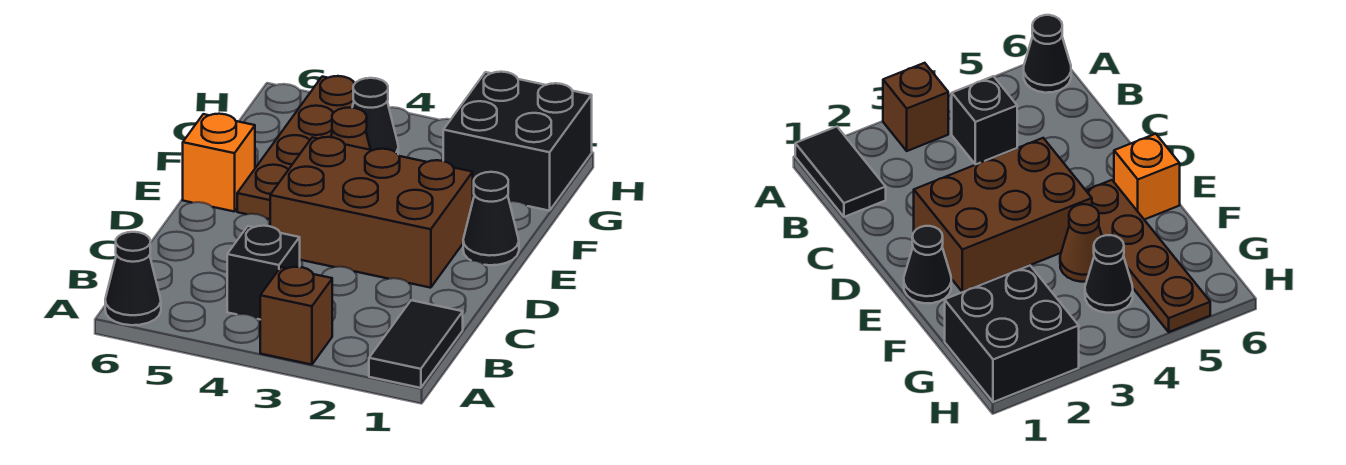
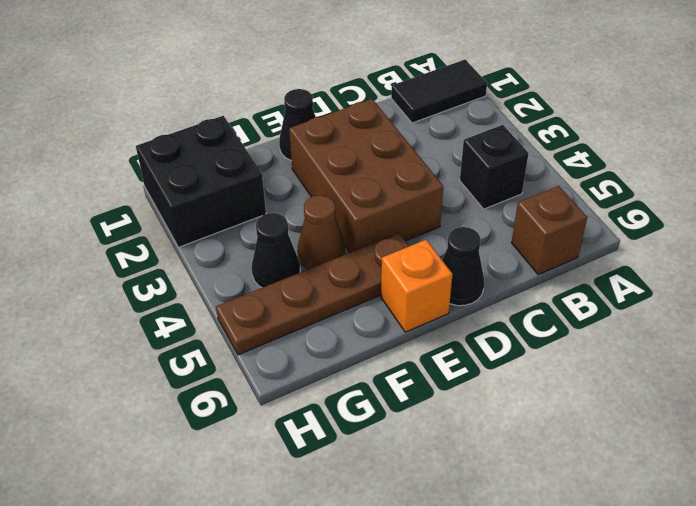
brown brick A3 level 1 -> brown brick B6 level 1
black cone A6 level 1 -> black cone D6 level 1

